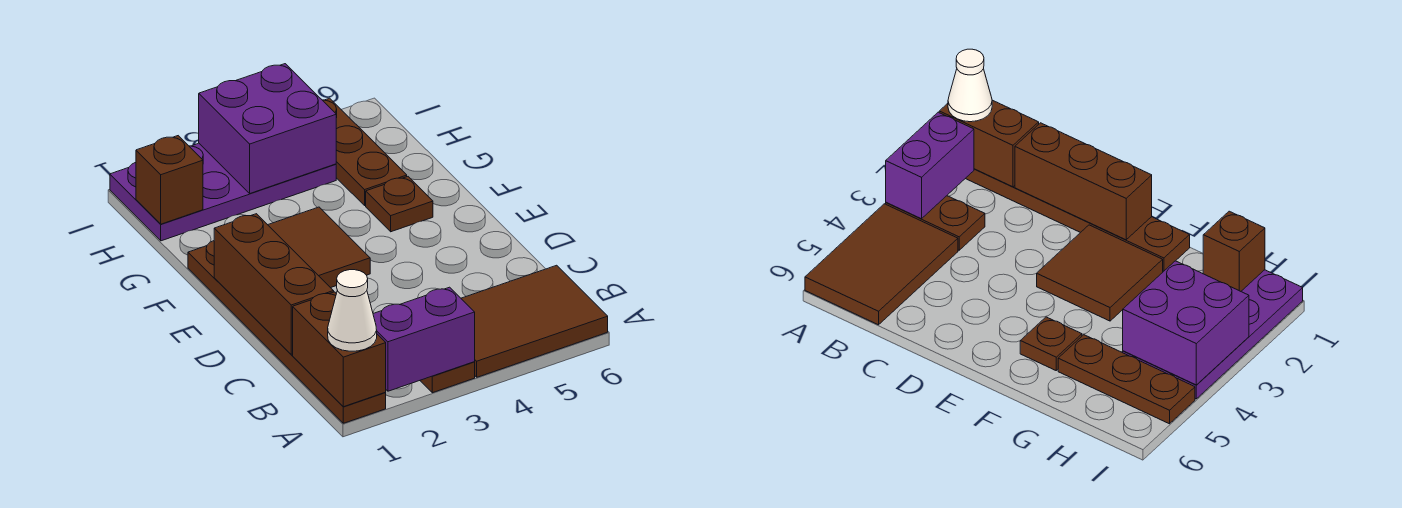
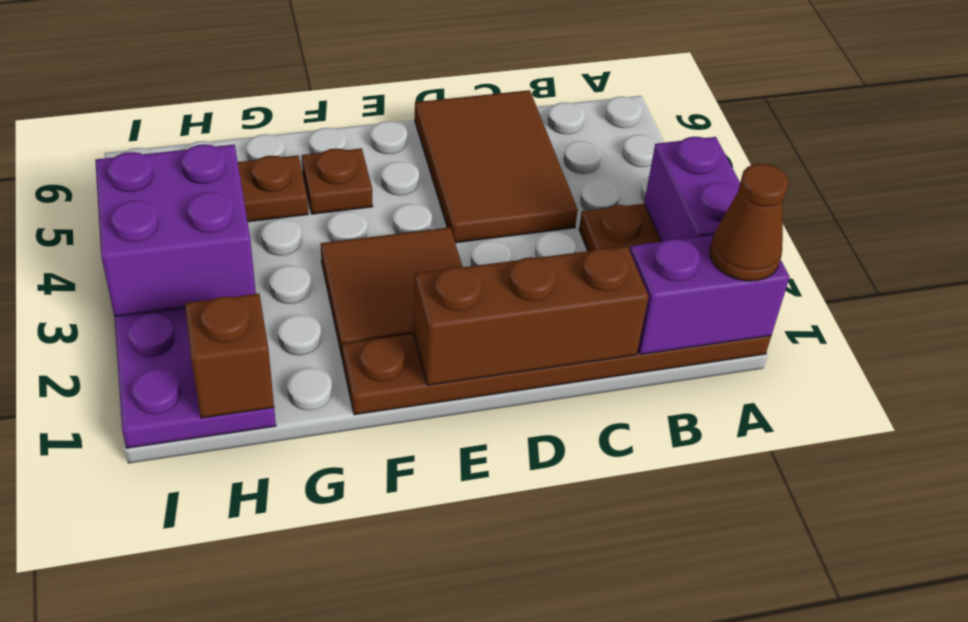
brown brick A1:B1 level 2 -> purple brick A1:B1 level 2
white cone A1 level 3 -> brown cone A1 level 3
brown tile A4:B6 level 1 -> brown tile C4:D6 level 1

